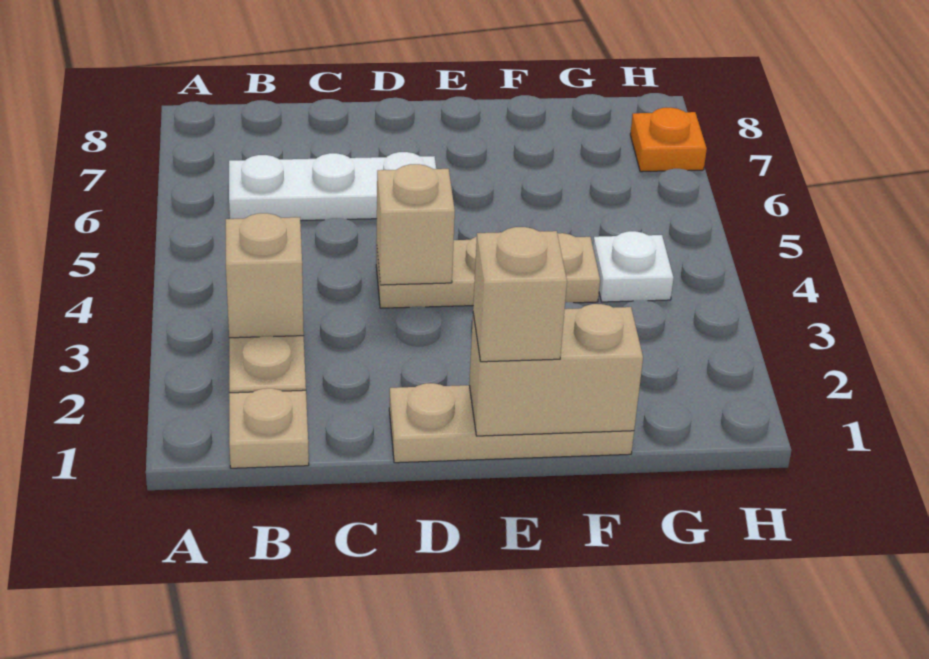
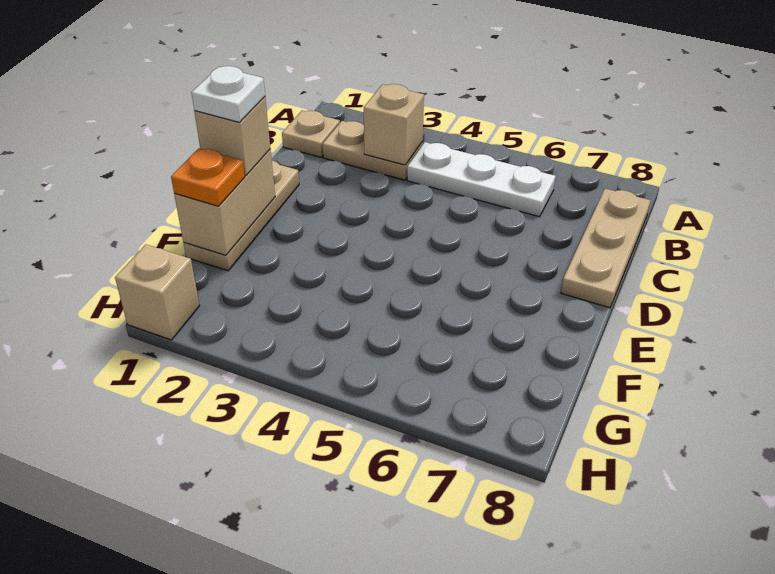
white plate B6:D6 level 1 -> white plate B4:B6 level 1
tan plate D4:F4 level 1 -> tan plate B8:D8 level 1
tan brick D4 level 2 -> tan brick H1 level 1
white plate G4 level 1 -> white plate E1 level 4
orange plate H7 level 1 -> orange plate F1 level 3

